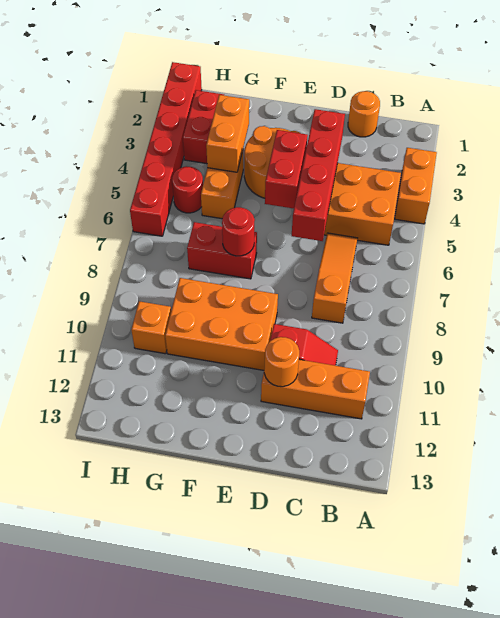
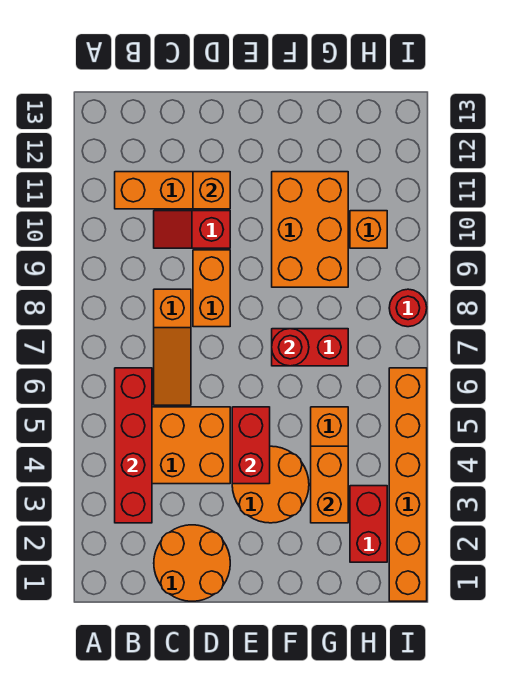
orange brick A3:A4 level 1 -> orange brick D8:D9 level 1
orange round brick C1 level 1 -> orange round brick C1:D2 level 1
red brick D3:D6 level 2 -> red brick B3:B6 level 2
orange round brick D11 level 2 -> orange brick D11 level 2
orange brick E9:G10 level 1 -> orange brick F9:G11 level 1
red round brick H5 level 1 -> red round brick I8 level 1
red brick I1:I6 level 1 -> orange brick I1:I6 level 1

